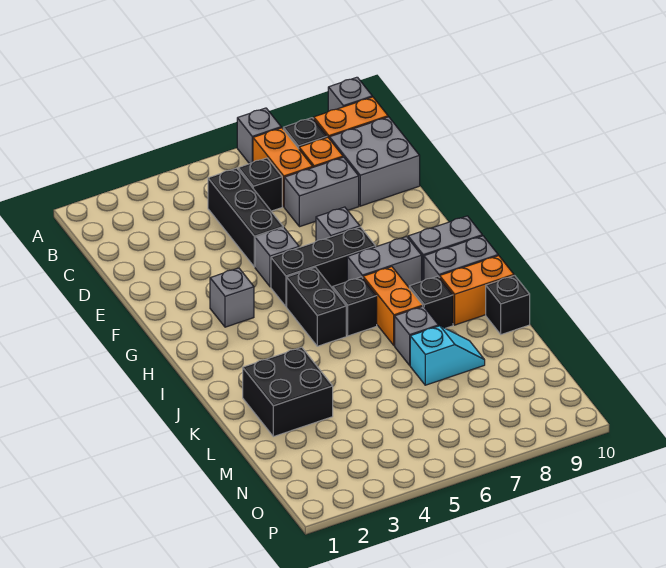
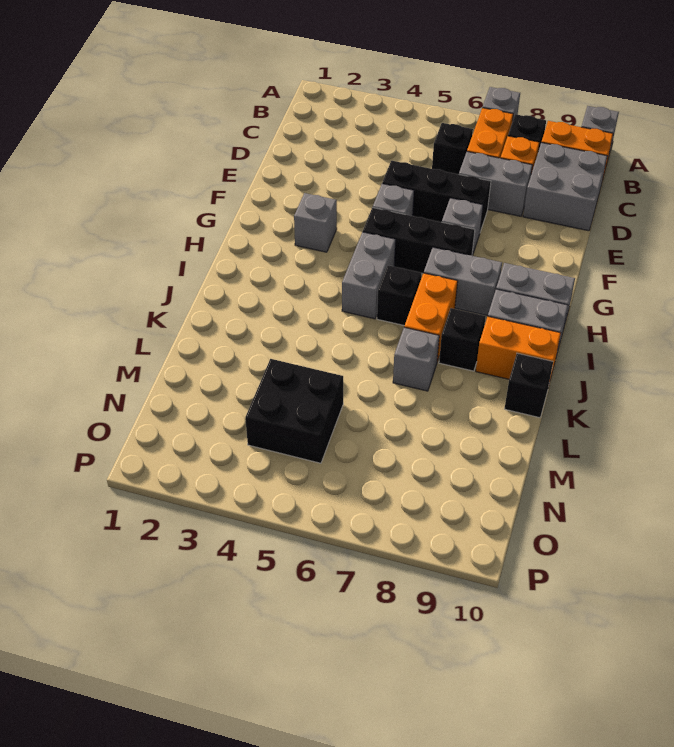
black brick C5:E5 level 1 -> black brick E5:E7 level 1
black brick H5:I5 level 1 -> grey brick H5:I5 level 1
black brick K2:L3 level 1 -> black brick M4:N5 level 1
cyan slope L7:L8 level 1 top 7 -> none

